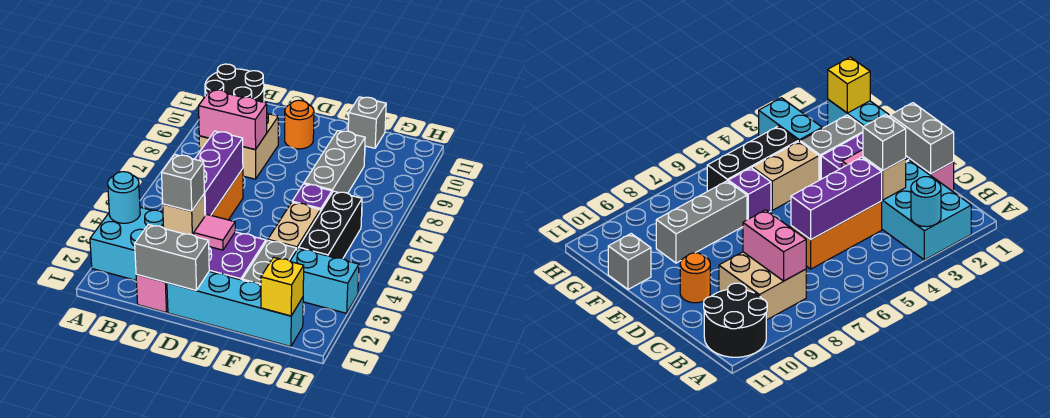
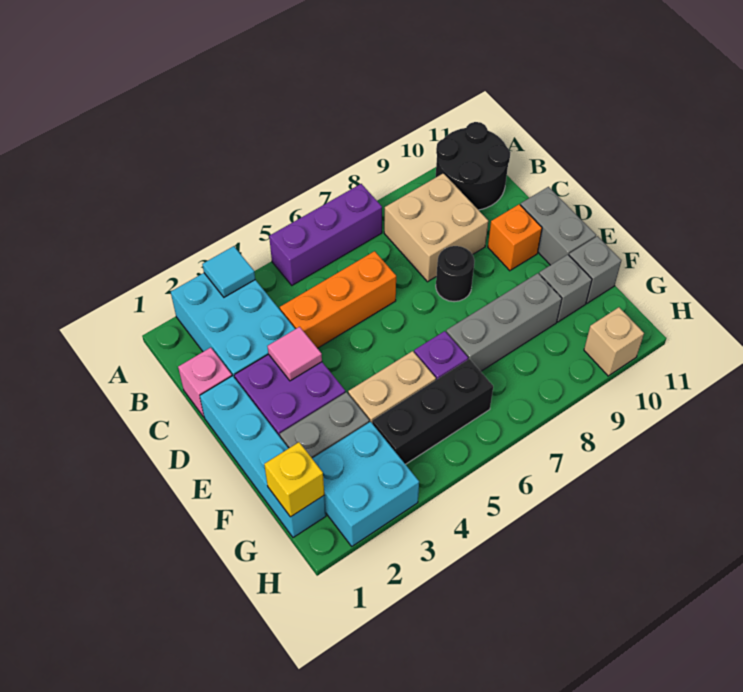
cyan round brick A3 level 2 -> cyan tile A3 level 2
pink brick B8:C8 level 2 -> none
grey brick C1:D1 level 2 -> grey brick D11:E11 level 1
tan brick C3 level 2 -> tan brick H10 level 1
grey brick C3 level 3 -> grey brick F10 level 1
purple brick C4:C6 level 2 -> purple brick A5:A7 level 1
none -> black round brick D8 level 1
orange round brick D10 level 1 -> orange brick D10 level 1
cyan brick G3:H3 level 1 -> cyan brick G2:H3 level 1

